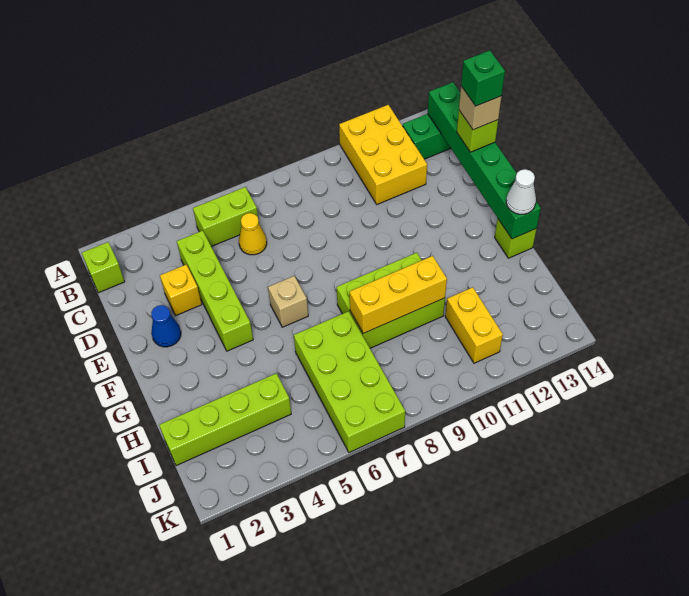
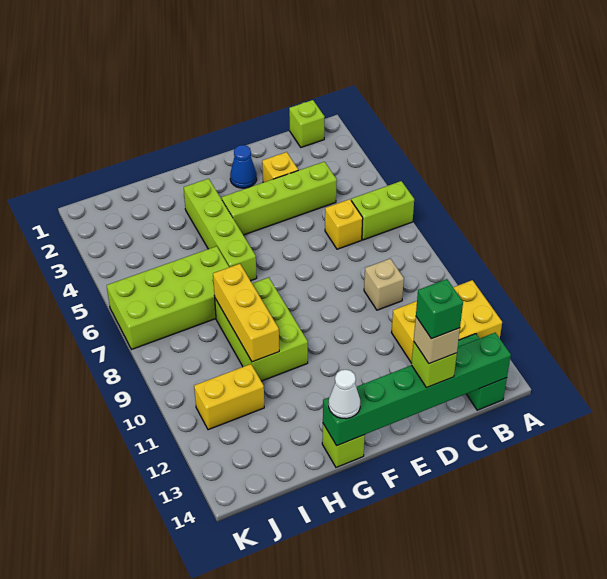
lime brick B5:B6 level 1 -> lime brick A6:B6 level 1
yellow cone C6 level 1 -> yellow brick C6 level 1
tan brick F6 level 1 -> tan brick C9 level 1
lime brick I1:I4 level 1 -> lime brick G3:G6 level 1

